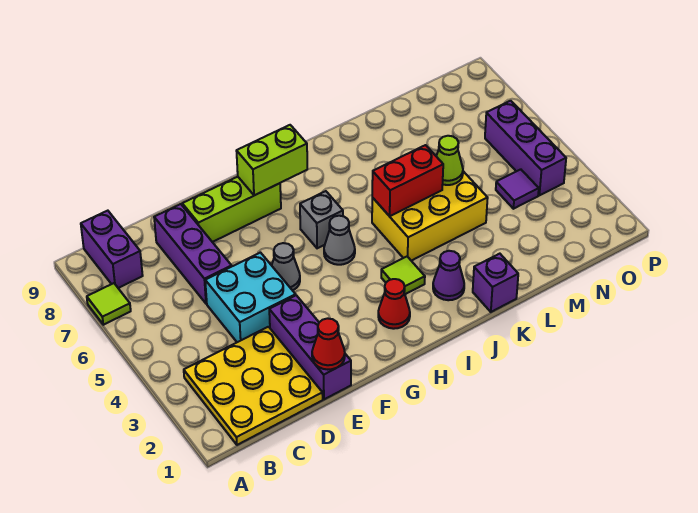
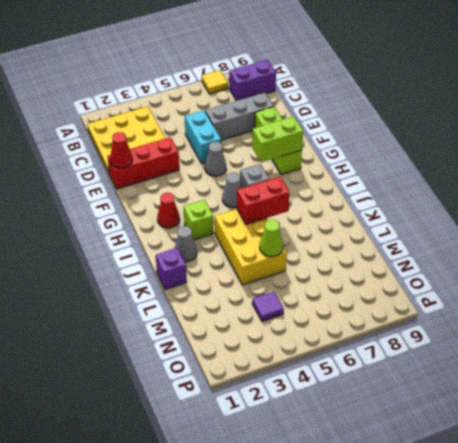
lime tile A7 level 1 -> yellow tile A7 level 1
cyan brick D4:E5 level 1 -> cyan brick D5:E5 level 1
purple brick D6:D8 level 1 -> grey brick D6:D8 level 1
purple brick E1:E3 level 1 -> red brick E1:E3 level 1
lime brick G8:H8 level 2 -> lime brick G7:G8 level 2
lime tile I3 level 1 -> lime brick I3 level 1
purple cone J2 level 1 -> grey cone J2 level 1
red brick J5:K5 level 2 -> red brick J5:J6 level 2
purple brick O4:O6 level 1 -> none

